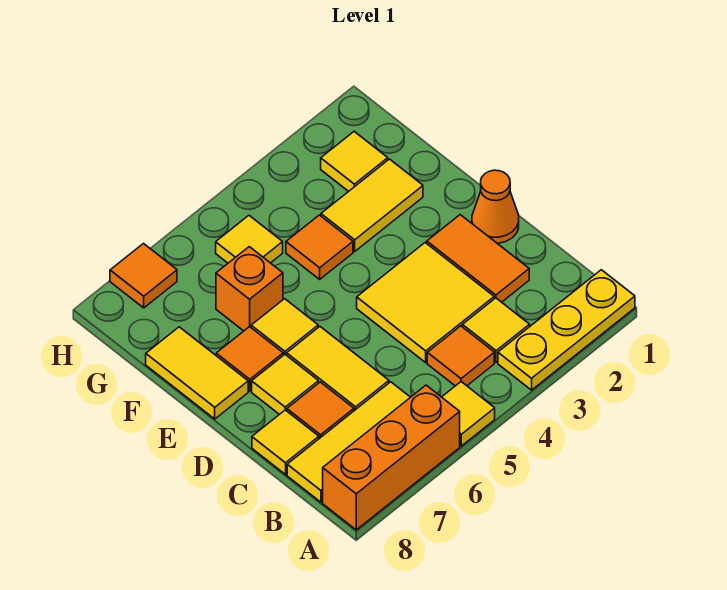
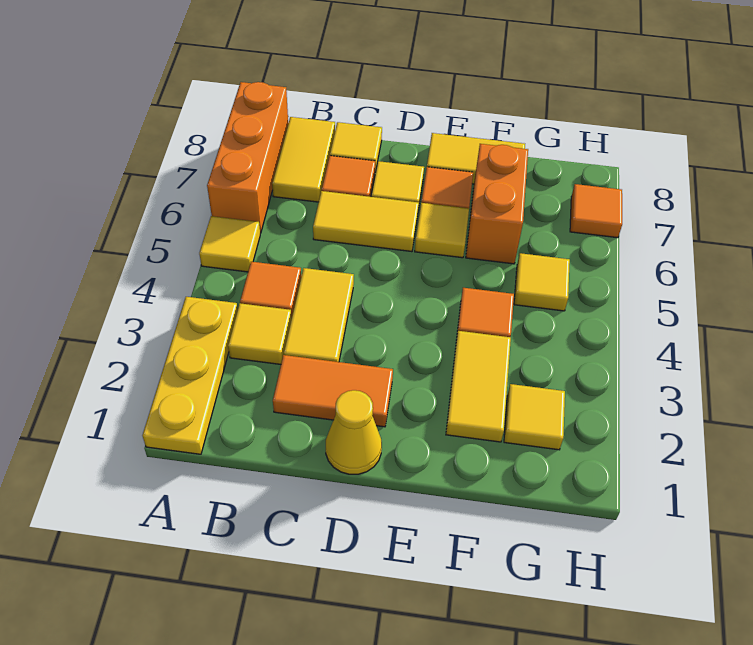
yellow tile B6:B8 level 1 -> yellow tile B7:B8 level 1
yellow tile C3:D4 level 1 -> yellow tile C3:C4 level 1
orange cone D1 level 1 -> yellow cone D1 level 1
orange brick F6 level 1 -> orange brick F6:F7 level 1

